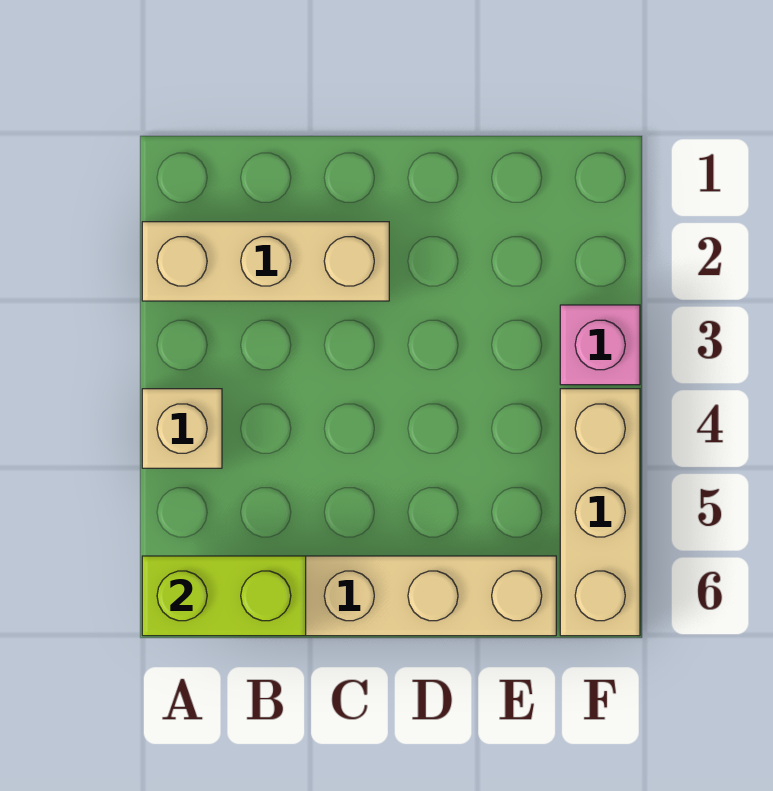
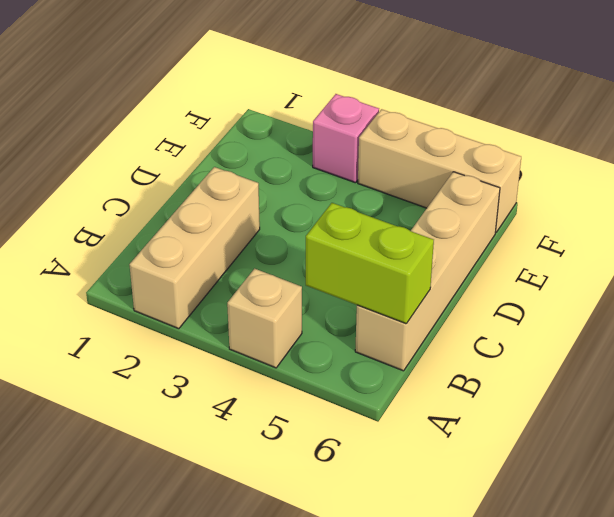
lime brick A6:B6 level 2 -> lime brick B5:B6 level 2

